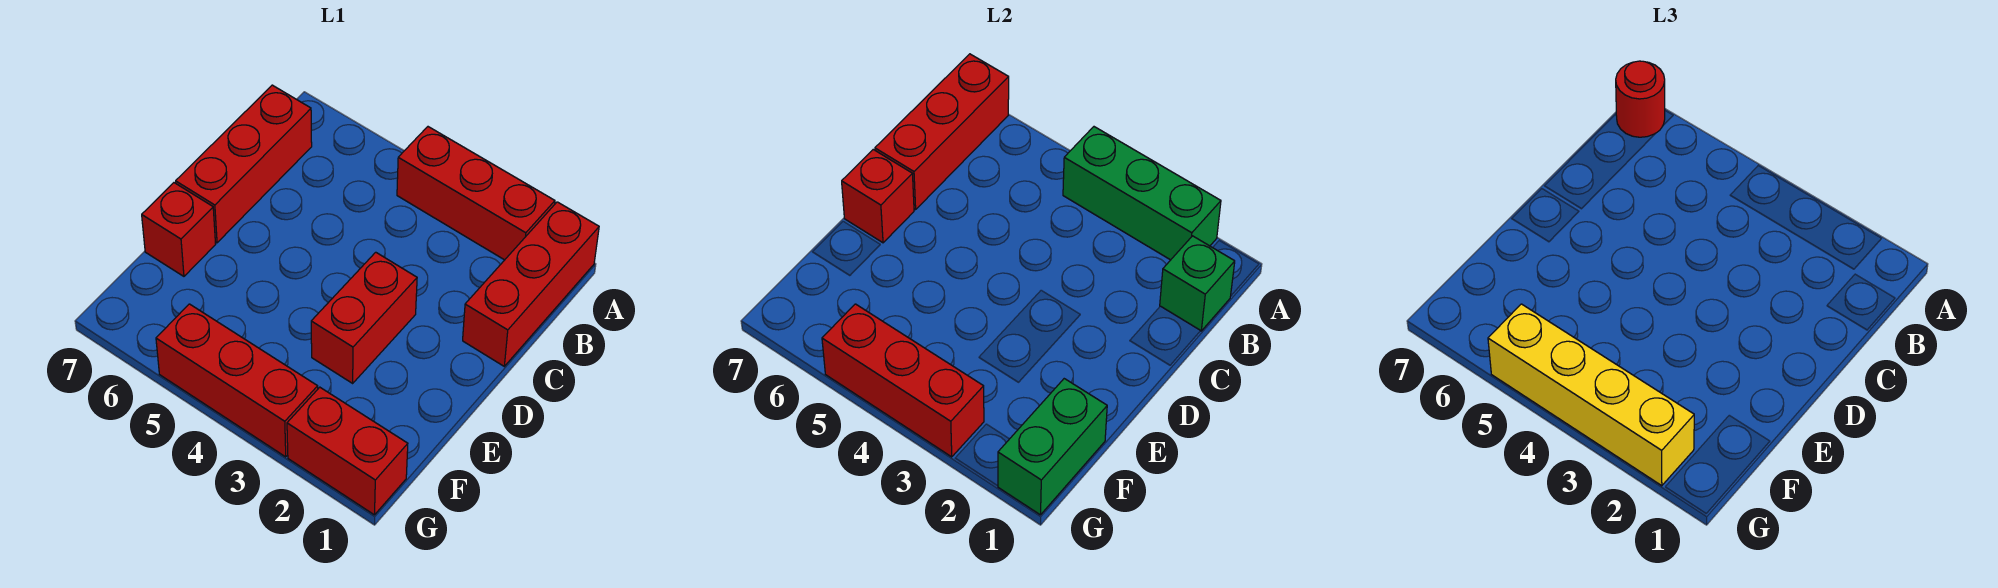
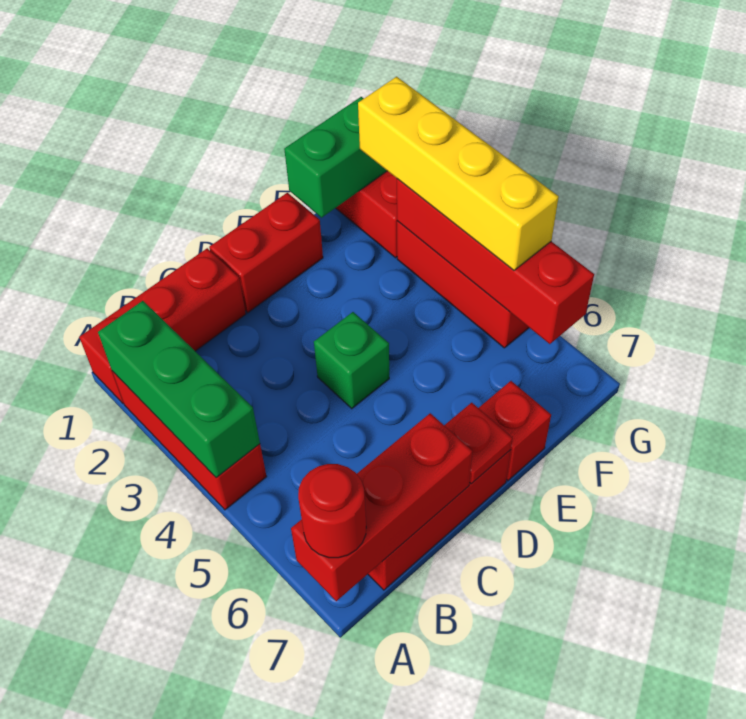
green brick B1 level 2 -> green brick D4 level 1
red brick D3:E3 level 1 -> red brick D1:E1 level 1
red brick D7 level 2 -> red plate D7 level 2
red brick G3:G5 level 2 -> red brick G3:G6 level 2

